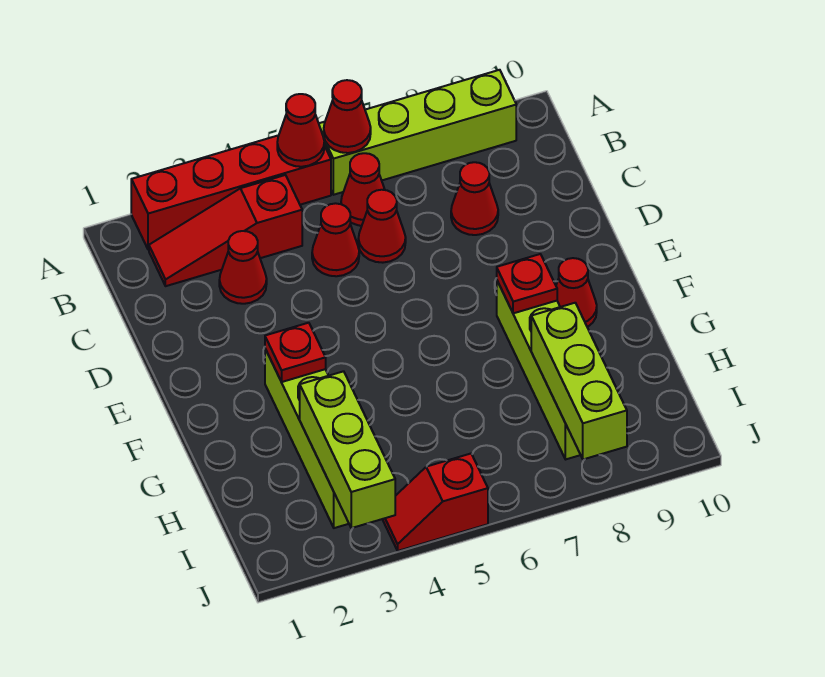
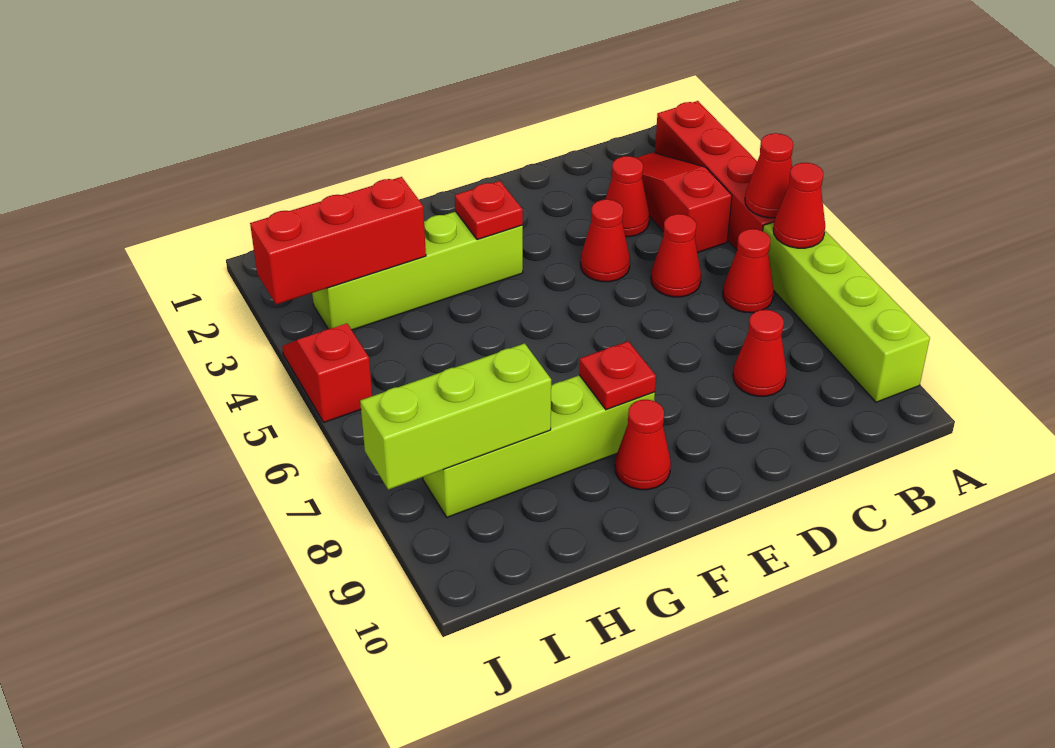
red cone C6 level 1 -> red cone D4 level 1
lime brick H3:J3 level 2 -> red brick H3:J3 level 2

